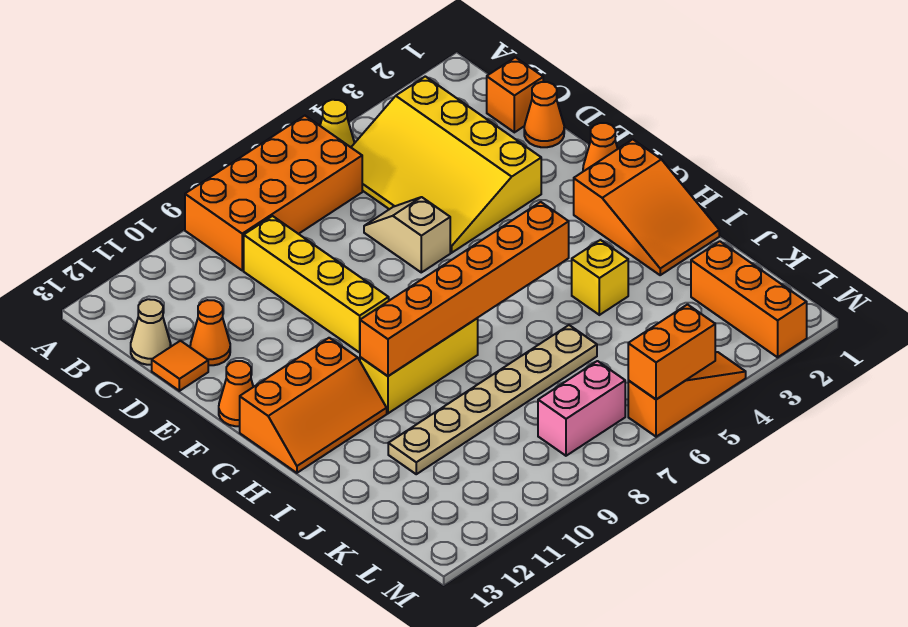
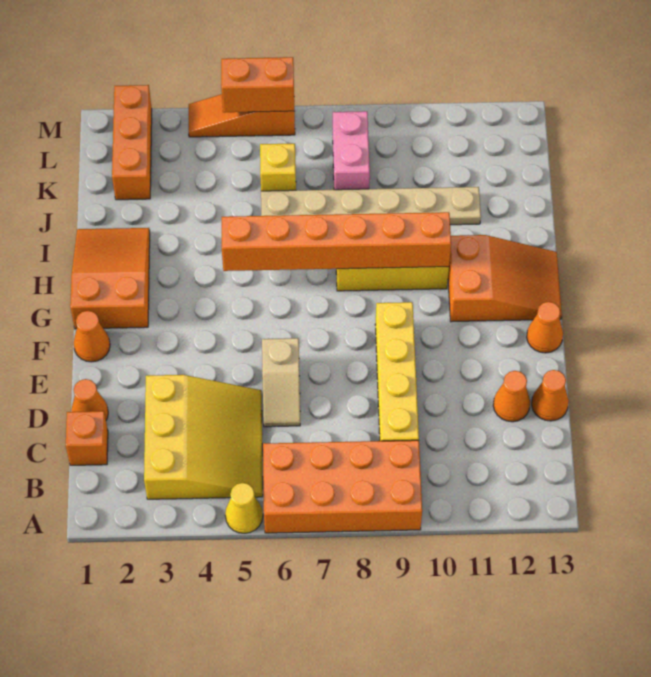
yellow slope B3:E5 level 1 top 3 -> yellow slope B3:D5 level 1 top 3
tan cone C13 level 1 -> none
orange tile D13 level 1 -> orange cone D13 level 1
orange slope G11:H13 level 1 top G -> orange slope G11:H13 level 1 top 11
yellow brick I4 level 1 -> yellow brick K6 level 1
pink brick L7:L8 level 1 -> pink brick K8:L8 level 1

